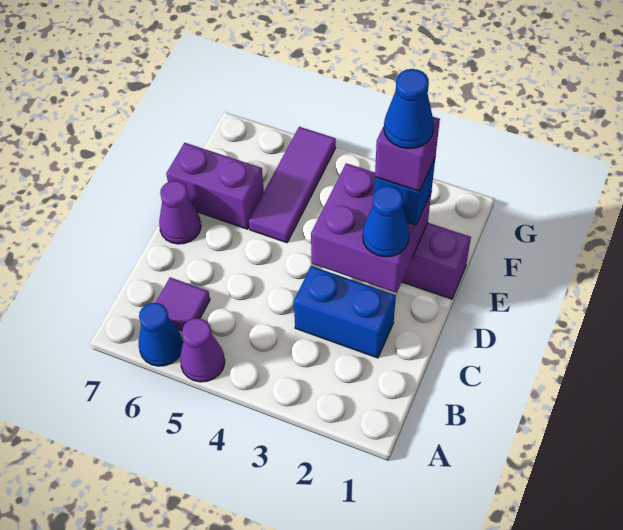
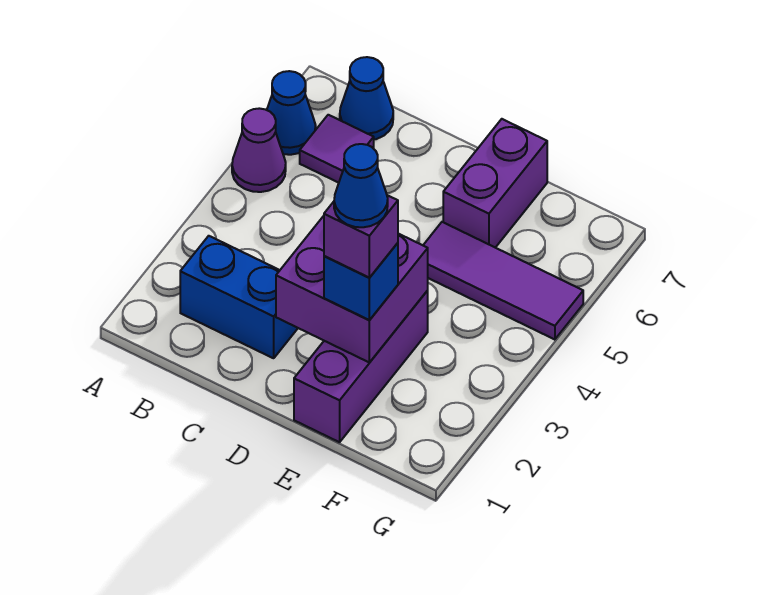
blue brick C2:C3 level 1 -> blue brick B2:C2 level 1
blue cone D2 level 3 -> blue cone B7 level 1
purple cone D7 level 1 -> none

